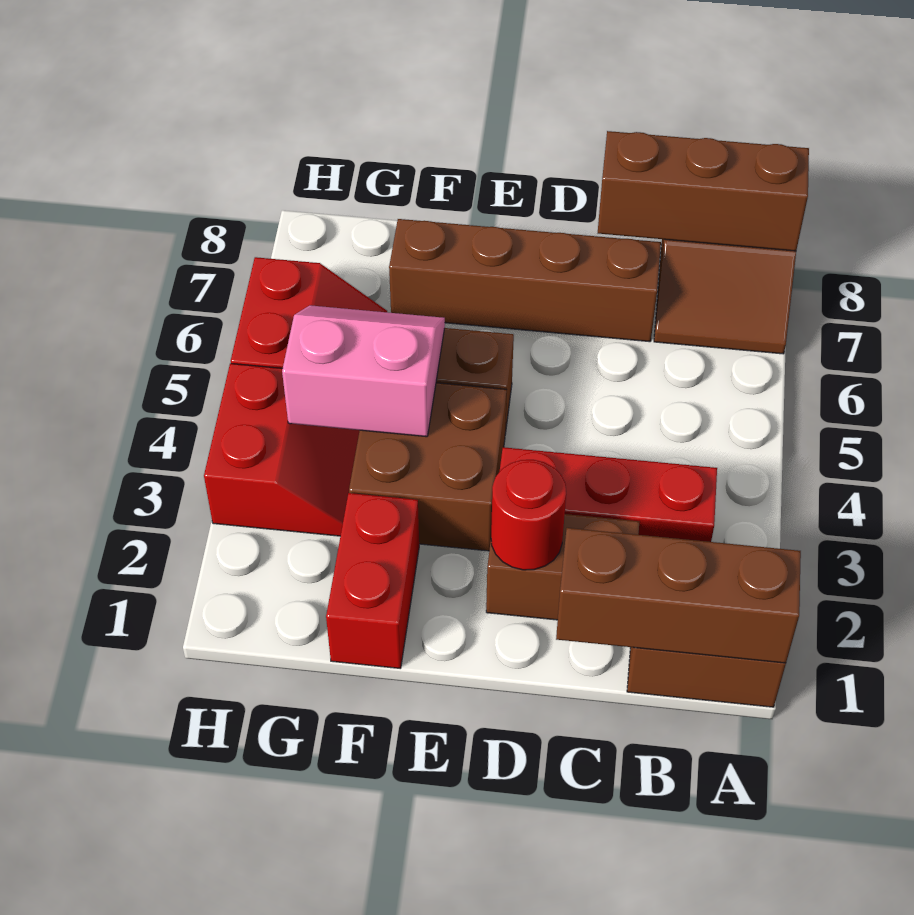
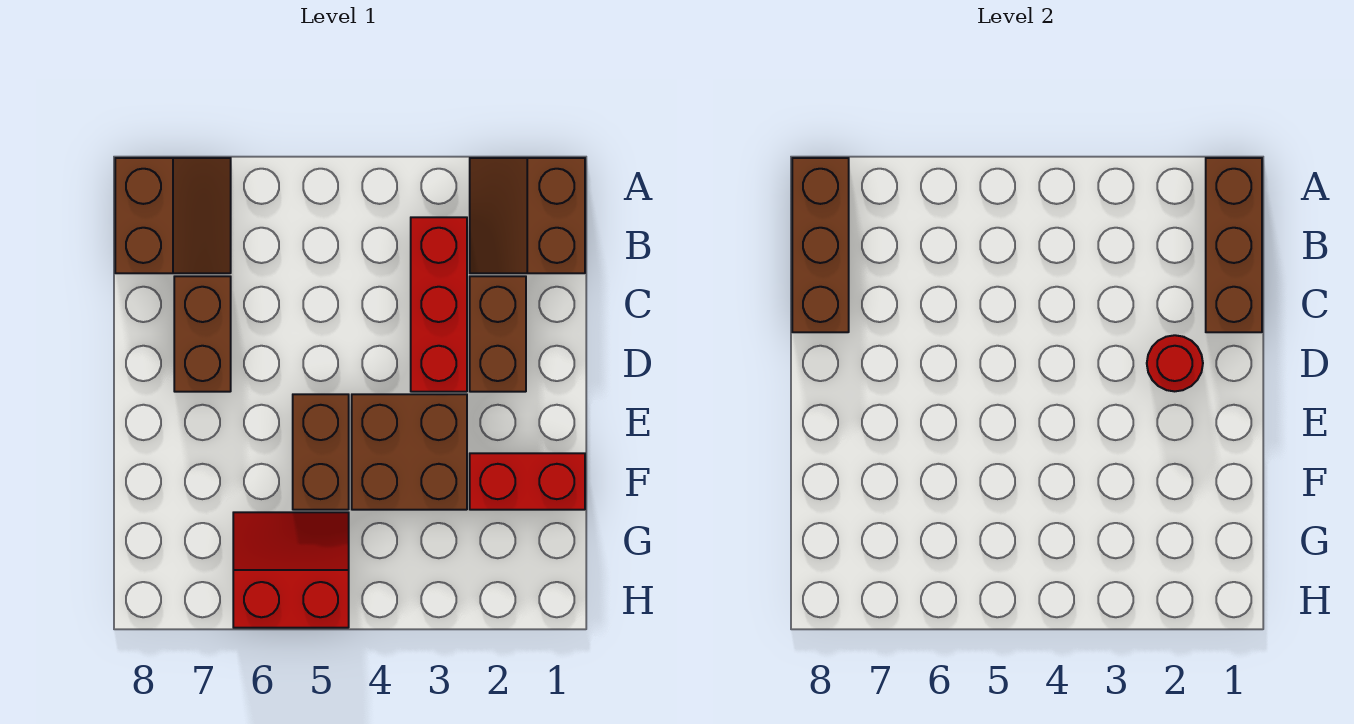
brown brick C7:F7 level 1 -> brown brick C7:D7 level 1
pink slope F4:G5 level 2 top 4 -> none
red slope G3:H4 level 1 top H -> none

